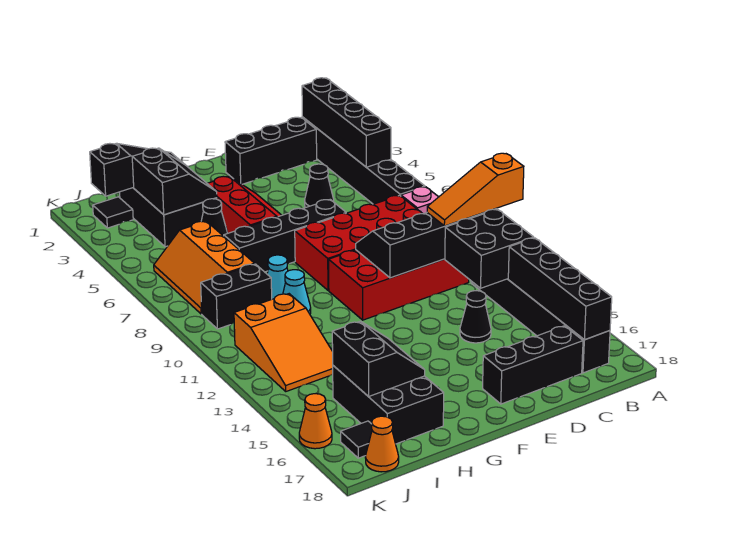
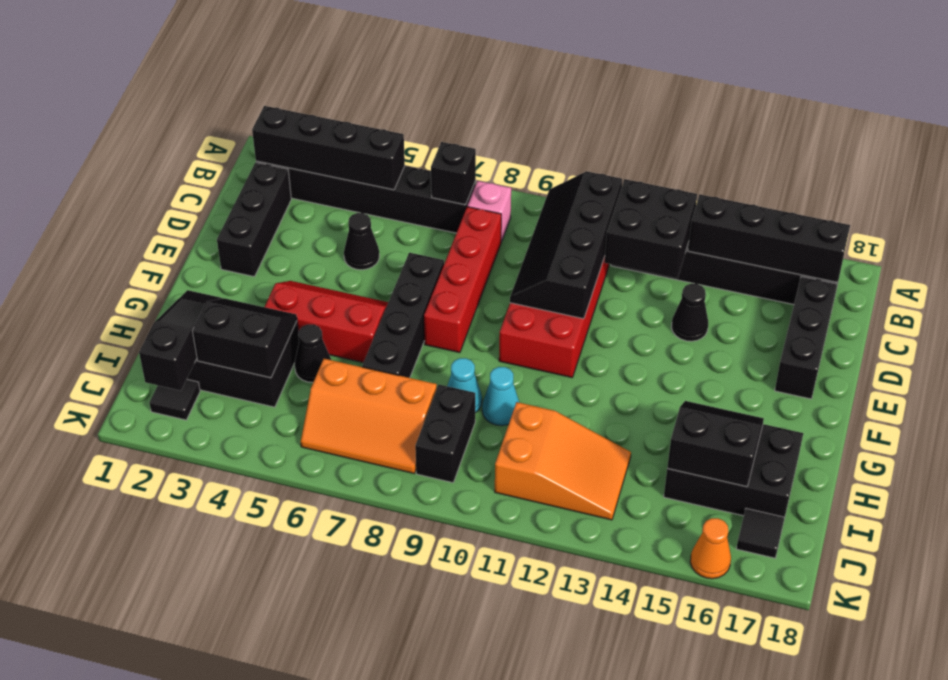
orange slope A11:C11 level 3 top A -> none
none -> black brick B7 level 2
red brick C8:F9 level 1 -> red brick C8:F8 level 1
orange cone J18 level 1 -> none

